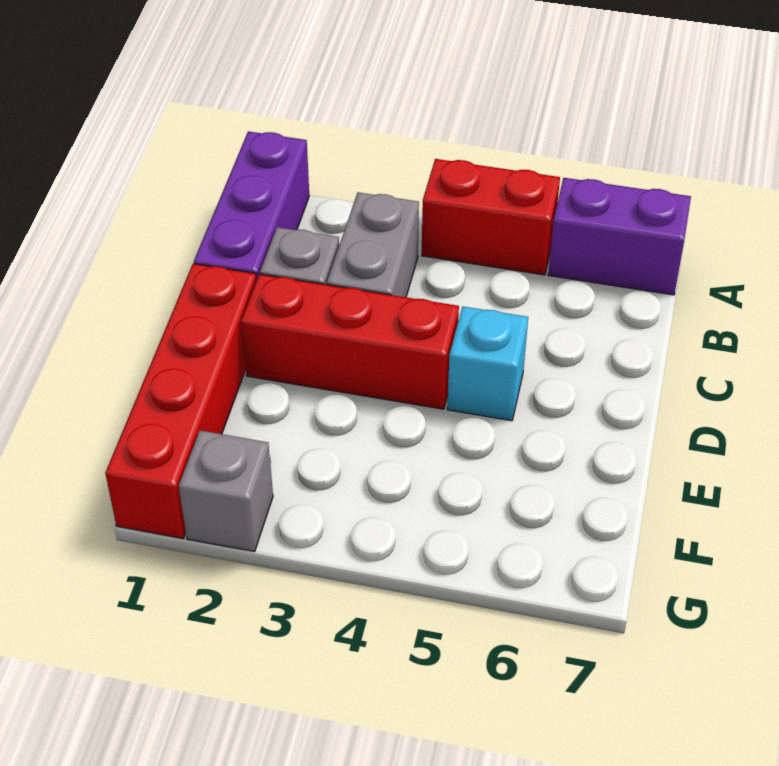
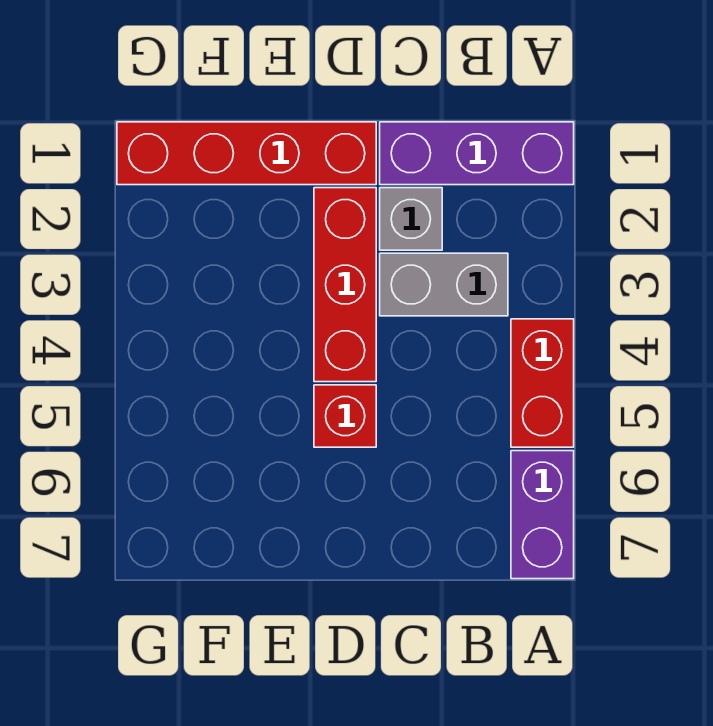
cyan brick D5 level 1 -> red brick D5 level 1
grey brick G2 level 1 -> none

